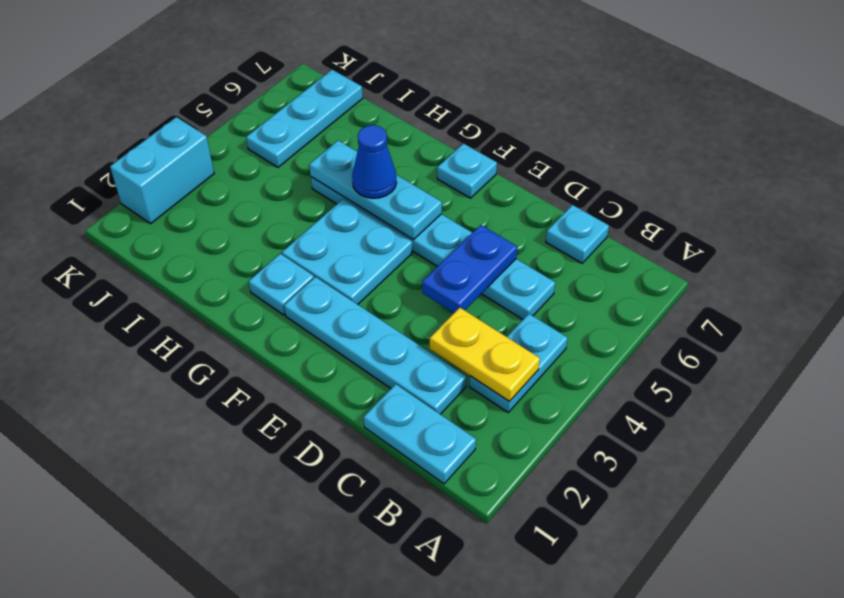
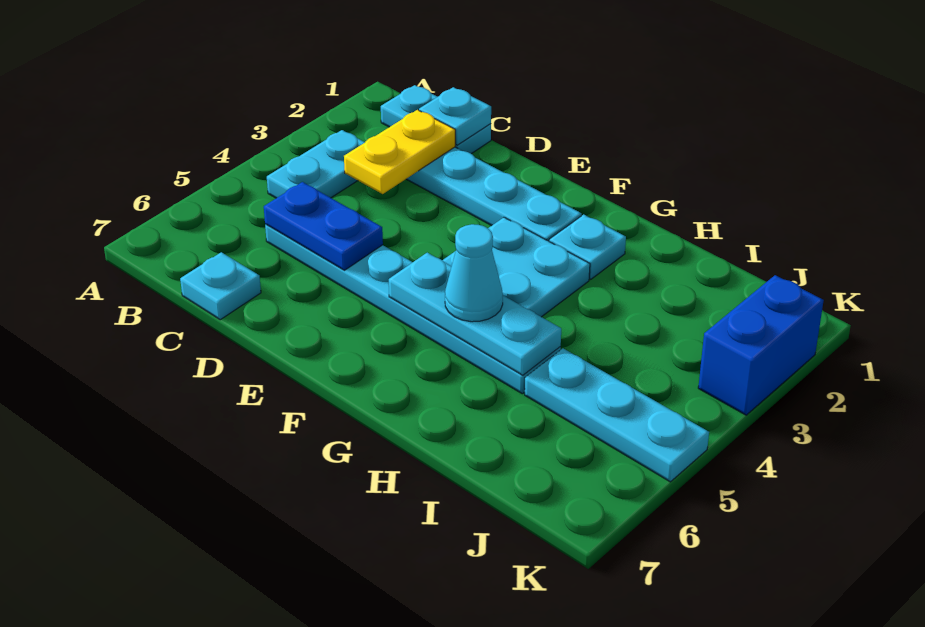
yellow plate B3:C3 level 2 -> yellow plate C2:C3 level 2
blue plate D4:D5 level 2 -> blue plate C5:D5 level 2
cyan plate F7 level 1 -> cyan plate C1 level 2
blue cone G5 level 3 -> cyan cone G5 level 3
cyan plate J5:J7 level 1 -> cyan plate I5:K5 level 1
cyan brick K2:K3 level 1 -> blue brick K2:K3 level 1

